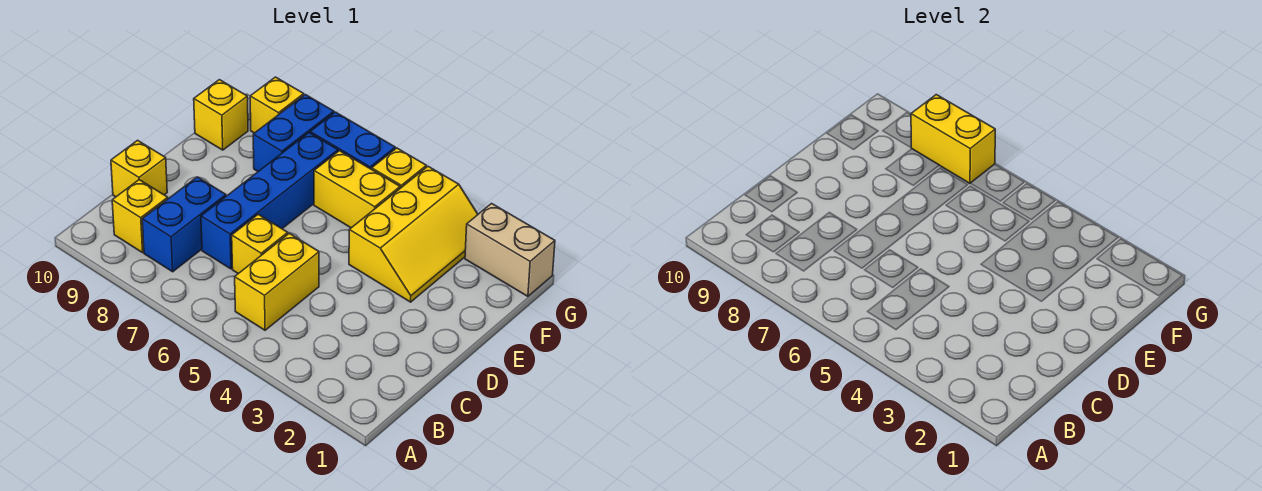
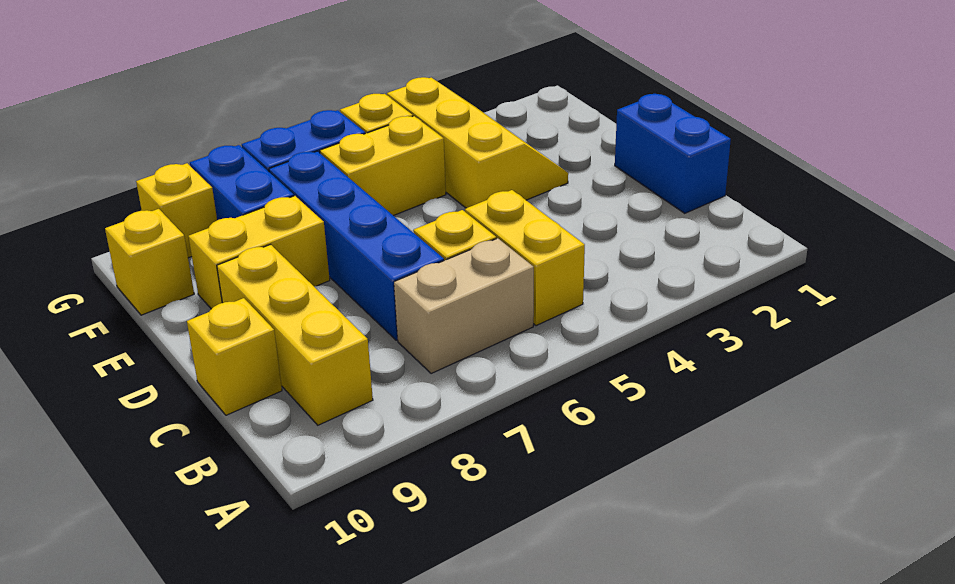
blue brick B8:C8 level 1 -> blue brick C1:D1 level 1
yellow brick B9 level 1 -> yellow brick B9:D9 level 1
tan brick G1:G2 level 1 -> tan brick B6:B7 level 1
yellow brick G7:G8 level 2 -> yellow brick E8:E9 level 1

